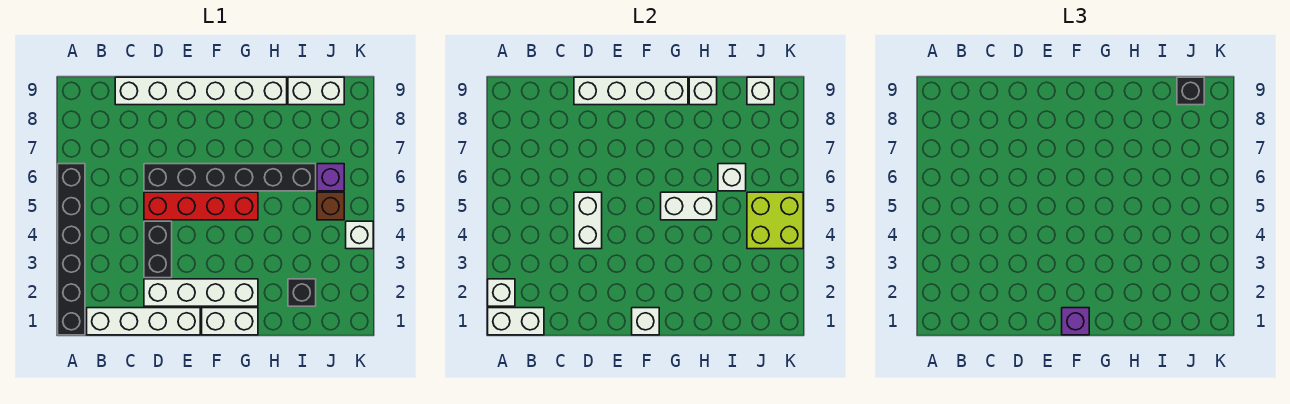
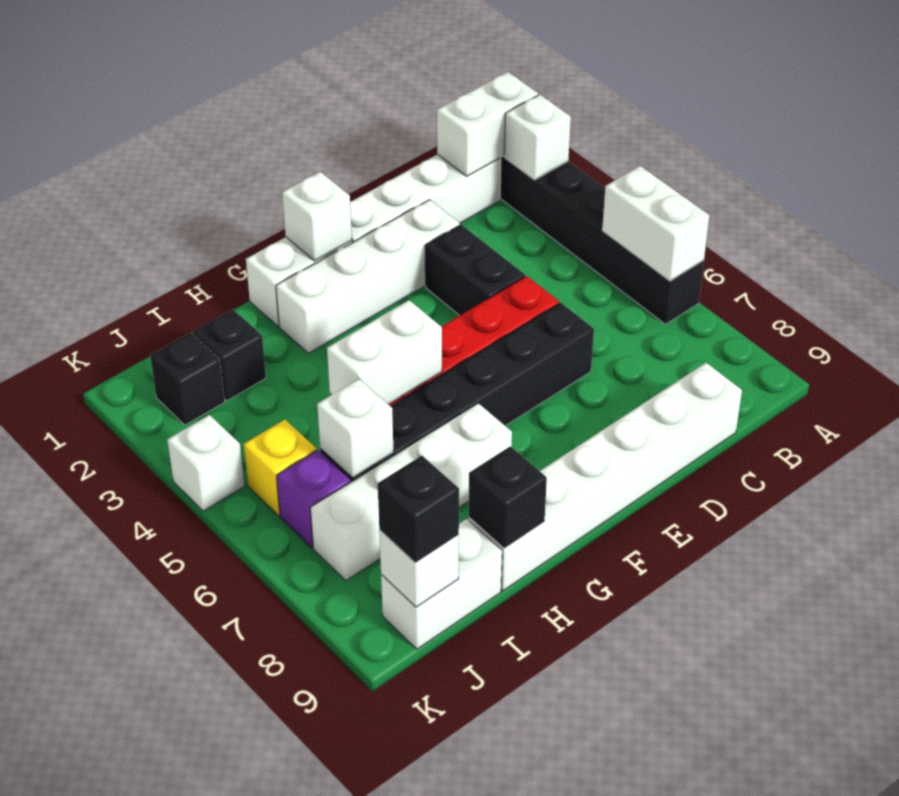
white brick D4:D5 level 2 -> white brick A5:A6 level 2
white brick D9:G9 level 2 -> white brick G7:J7 level 1
purple brick F1 level 3 -> none
white brick H9 level 2 -> black brick H9 level 2
none -> black brick J2 level 1
lime brick J4:K5 level 2 -> none
brown brick J5 level 1 -> yellow brick J5 level 1

